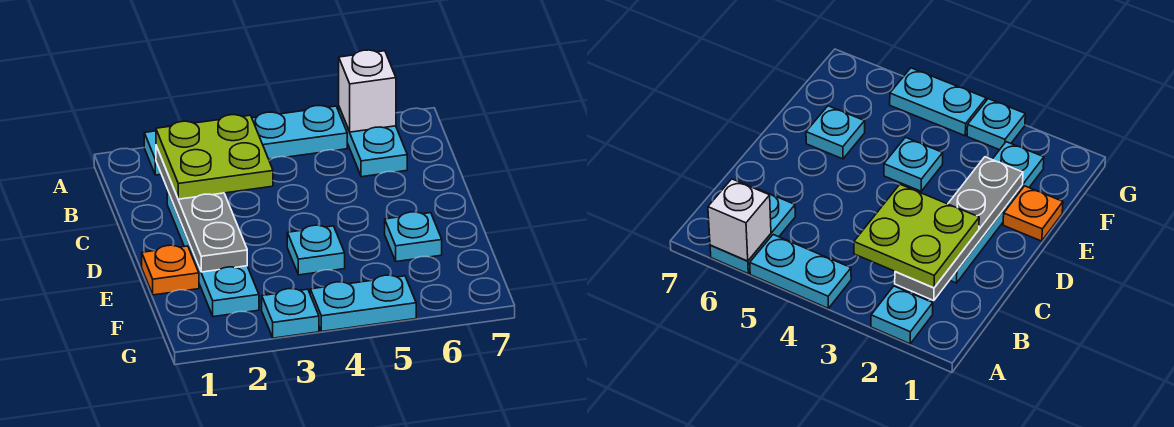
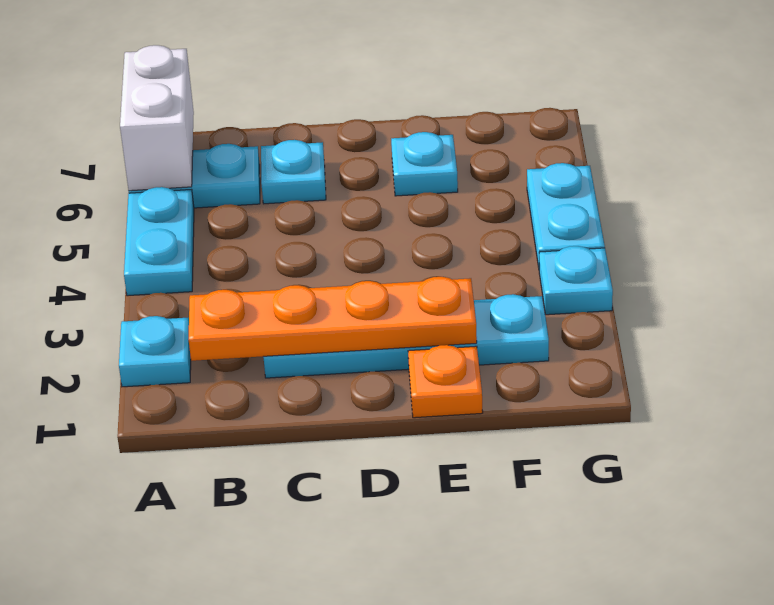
white brick A6 level 2 -> white brick A6:A7 level 2
grey plate B2:E2 level 2 -> orange plate B2:E2 level 2
lime plate B2:C3 level 3 -> none
cyan plate E4 level 1 -> cyan plate C6 level 1

